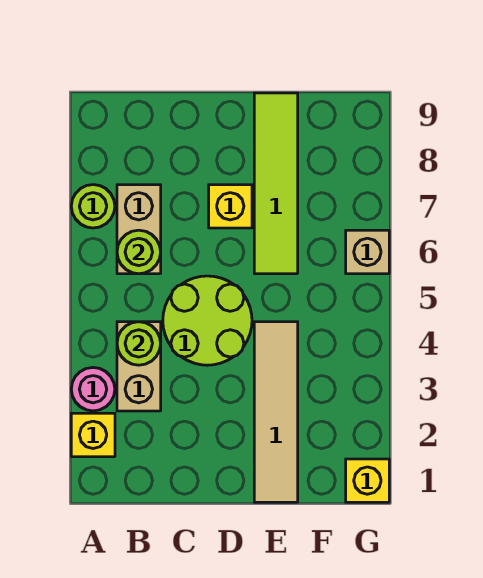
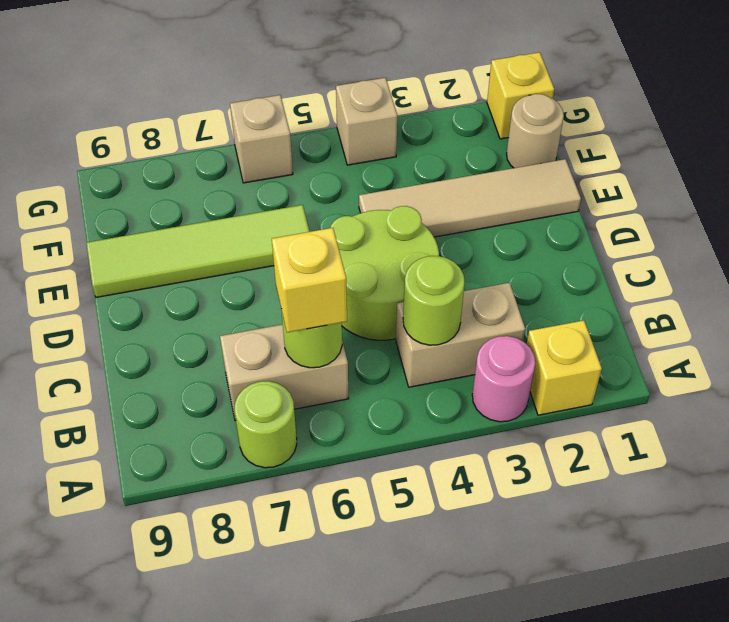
yellow brick D7 level 1 -> yellow brick B6 level 3
none -> tan round brick F1 level 1
none -> tan brick G4 level 1

